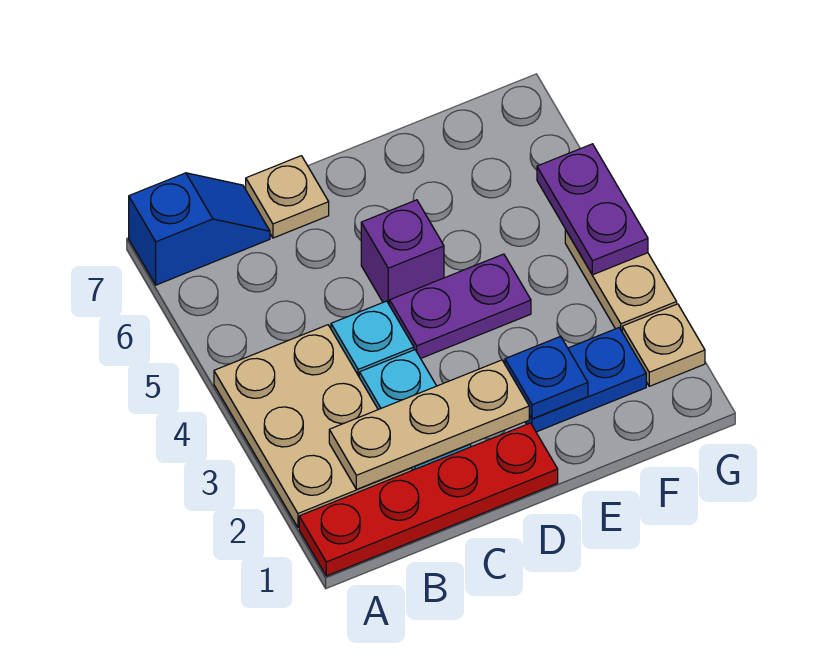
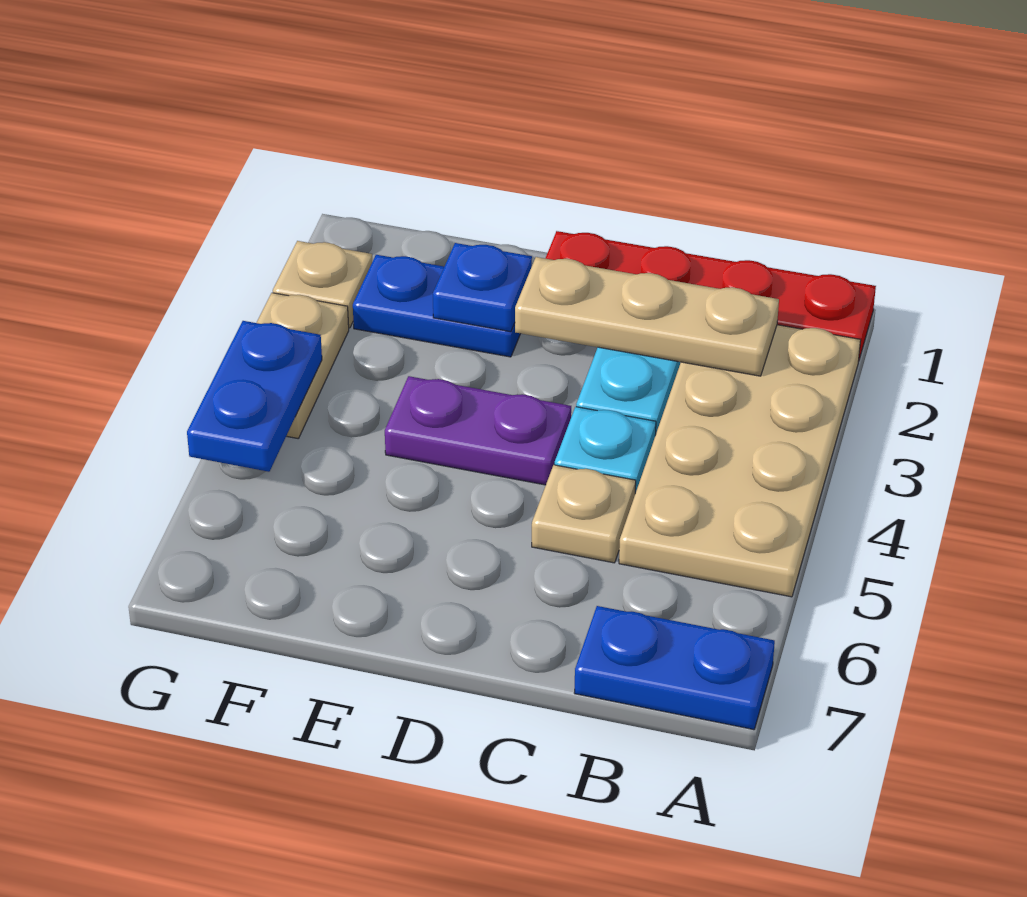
tan plate A2:B4 level 1 -> tan plate A2:B5 level 1
blue slope A7:B7 level 1 top A -> blue plate A7:B7 level 1
tan plate C7 level 1 -> tan plate C5 level 1
purple brick D5 level 1 -> none
purple plate G4:G5 level 2 -> blue plate G4:G5 level 2

